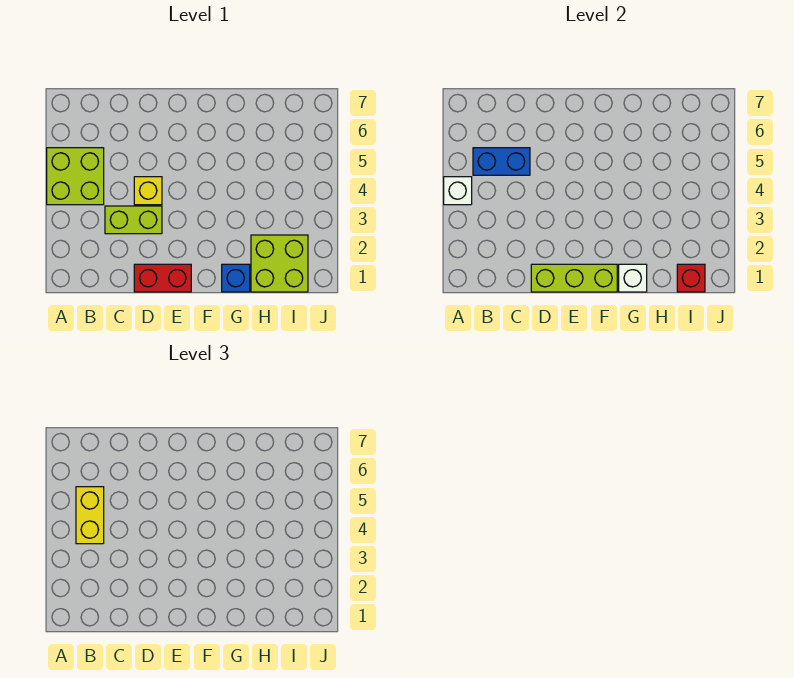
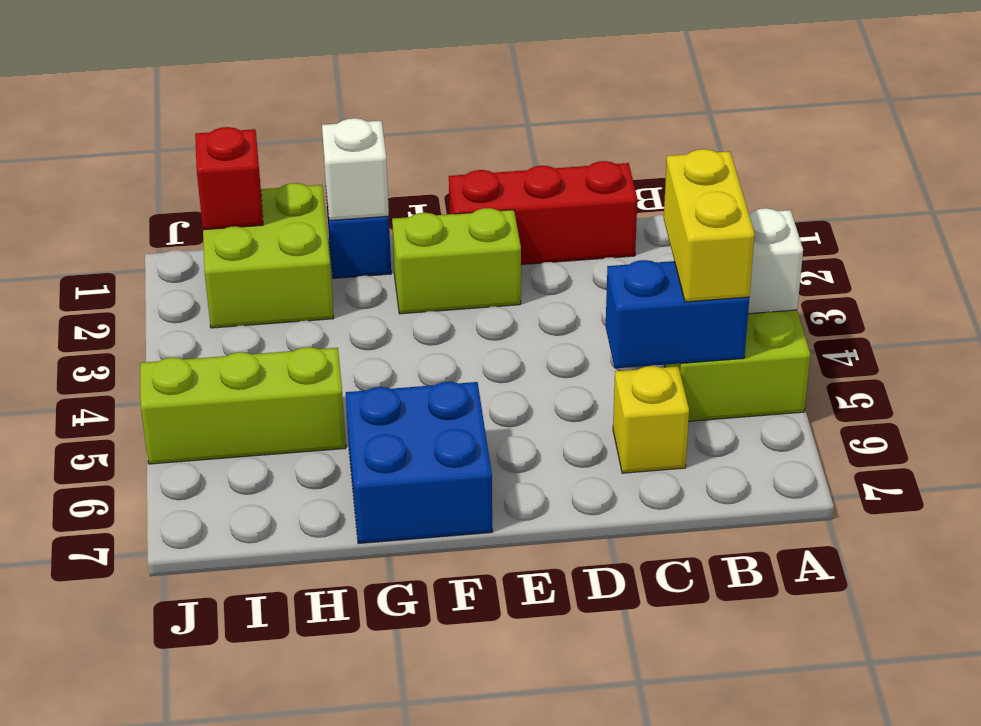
lime brick C3:D3 level 1 -> lime brick E2:F2 level 1
red brick D1:E1 level 1 -> red brick C1:E1 level 1
lime brick D1:F1 level 2 -> lime brick H5:J5 level 1
yellow brick D4 level 1 -> yellow brick C6 level 1
none -> blue brick F6:G7 level 1

